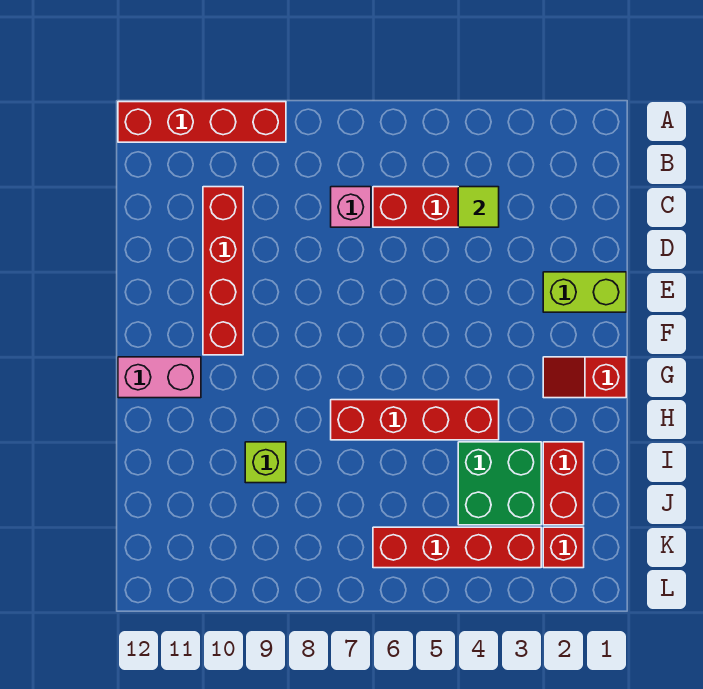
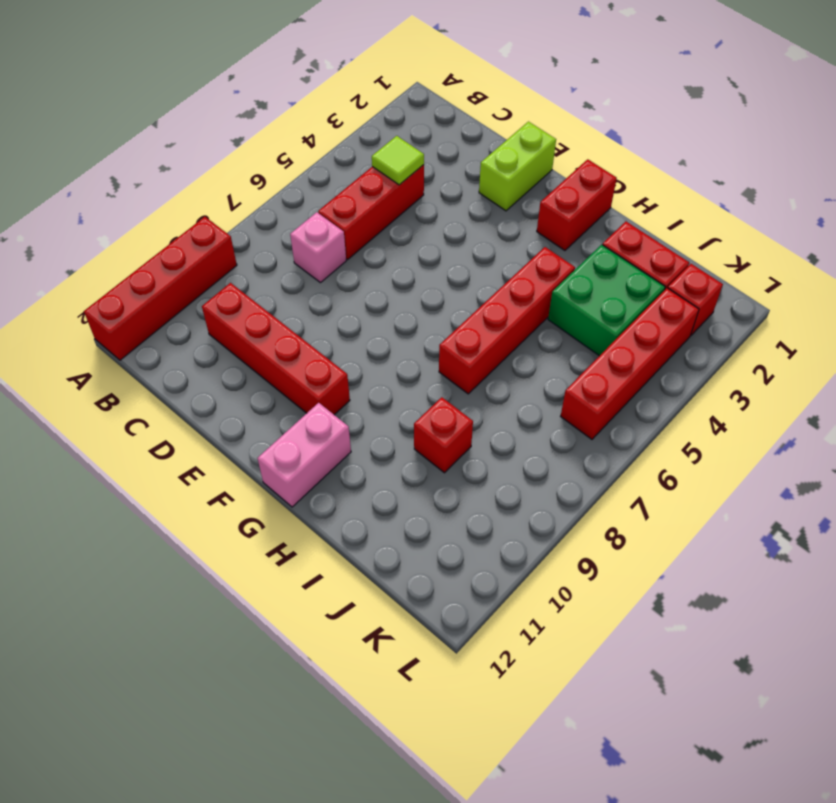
red slope G1:G2 level 1 top 1 -> red brick G1:G2 level 1
lime brick I9 level 1 -> red brick I9 level 1

